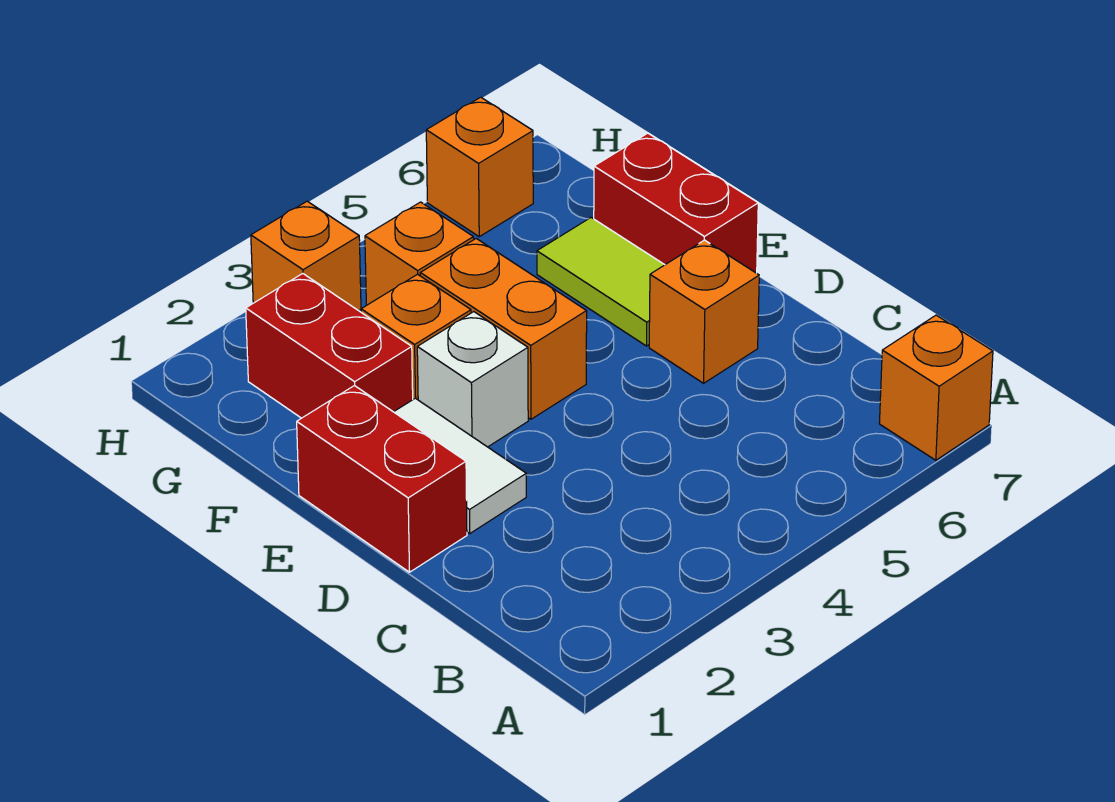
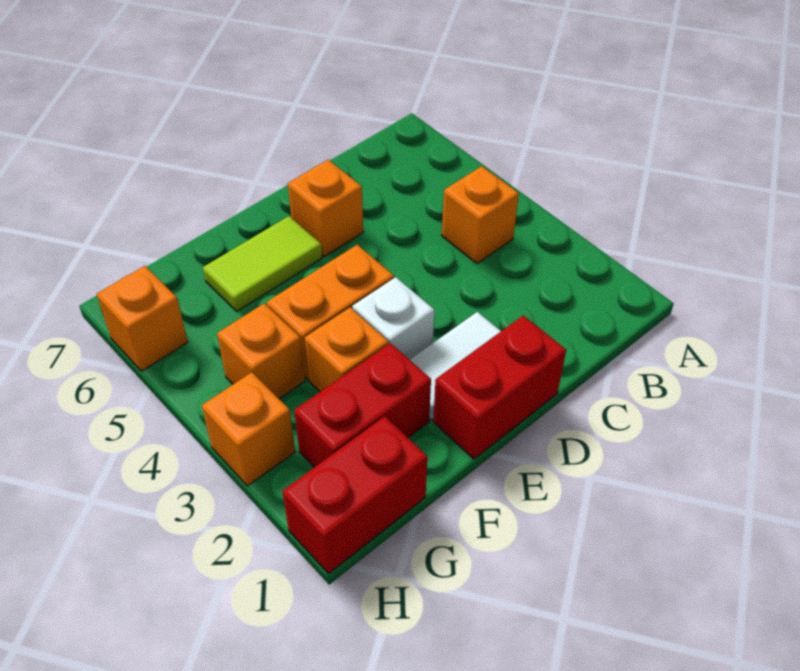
orange brick A7 level 1 -> orange brick B4 level 1
red brick E7:F7 level 1 -> red brick G1:H1 level 1

